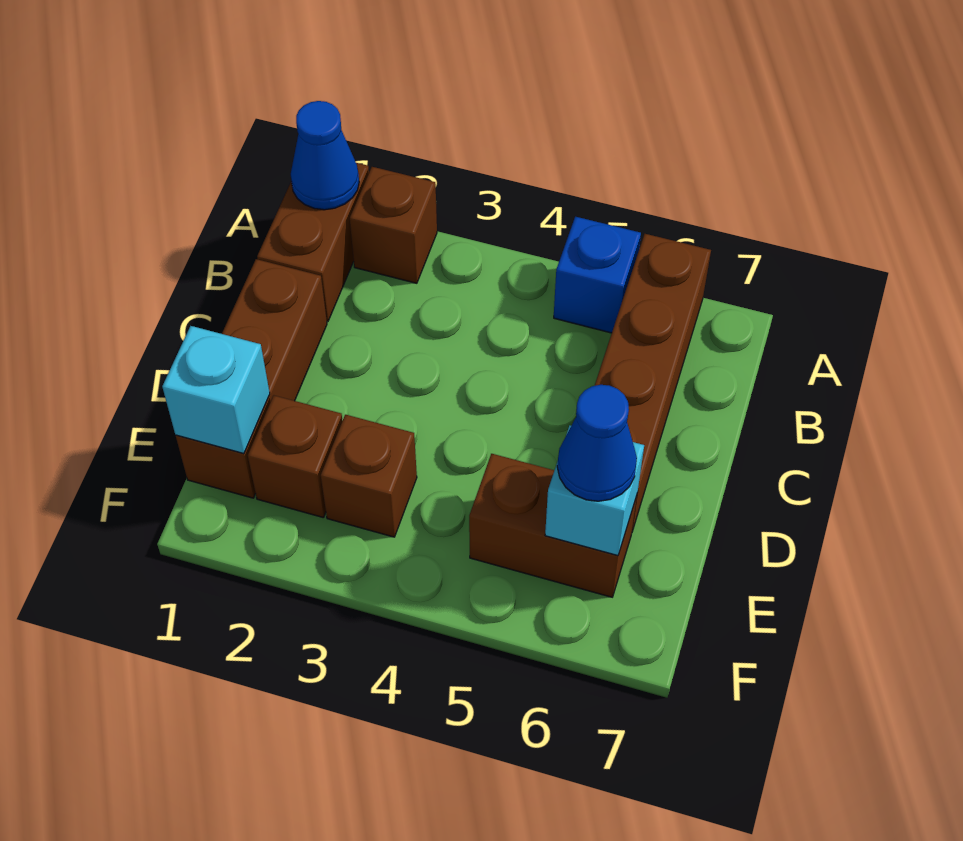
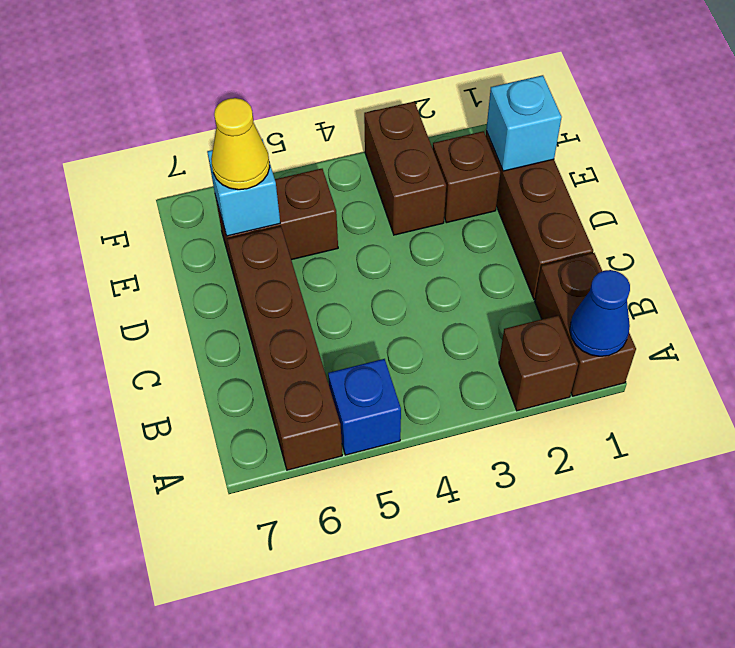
brown brick E3 level 1 -> brown brick E3:F3 level 1
blue cone E6 level 3 -> yellow cone E6 level 3

